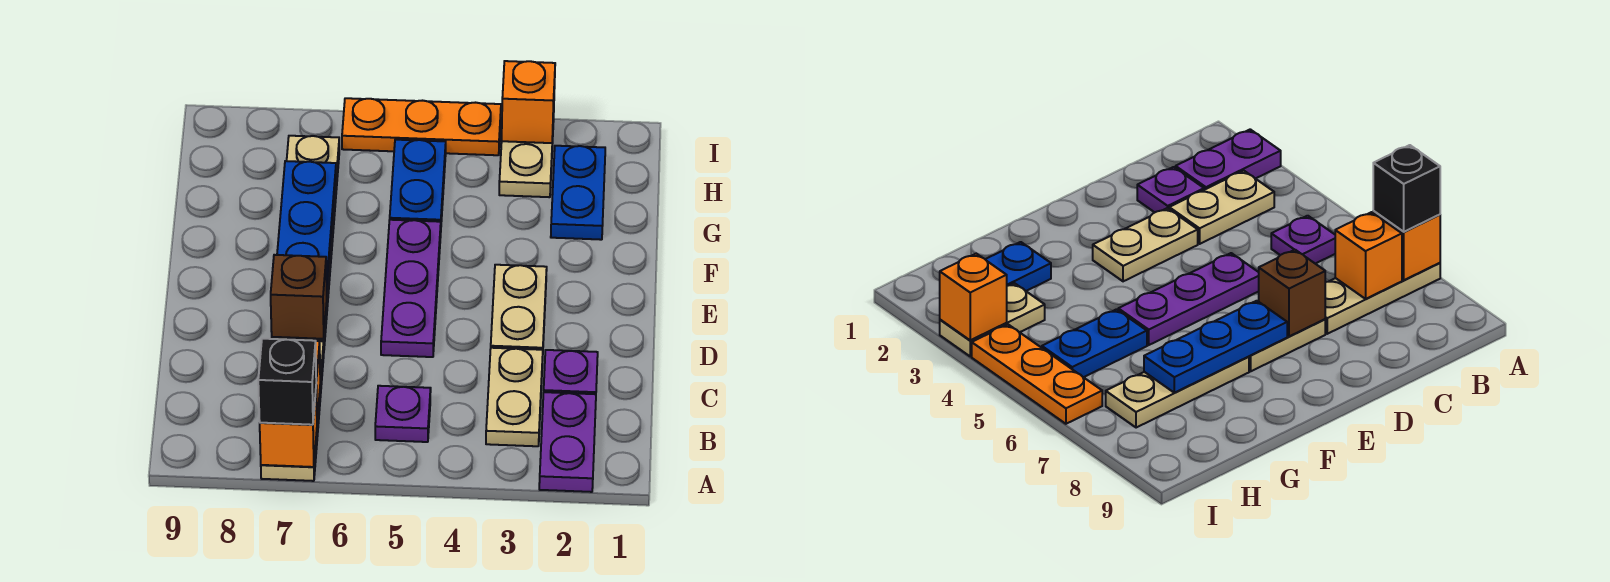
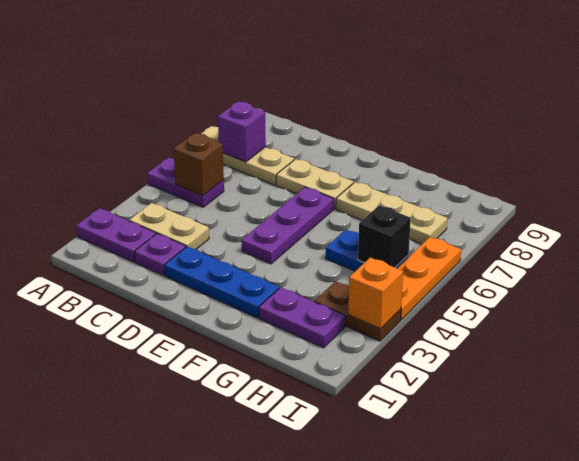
orange brick A7 level 2 -> none
black brick A7 level 3 -> black brick H5 level 2
purple plate B5 level 1 -> purple plate A5:B5 level 1
orange brick B7 level 2 -> purple brick B7 level 2
tan plate D3:E3 level 1 -> none
purple plate D5:F5 level 1 -> purple plate E4:E6 level 1
brown brick D7 level 2 -> brown brick B5 level 2
blue plate E7:G7 level 2 -> blue plate D2:F2 level 1
blue plate G2:H2 level 1 -> purple plate G2:H2 level 1
tan plate H3:I3 level 1 -> brown plate H3:I3 level 1

